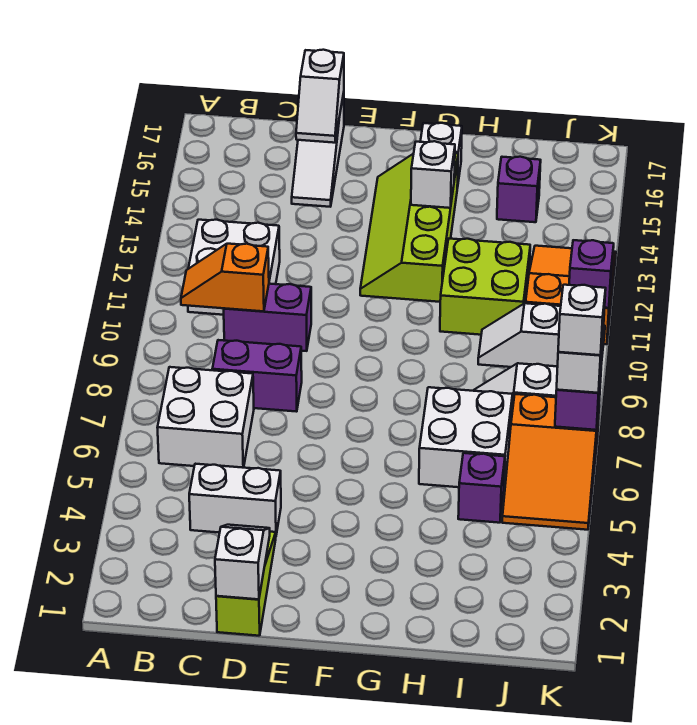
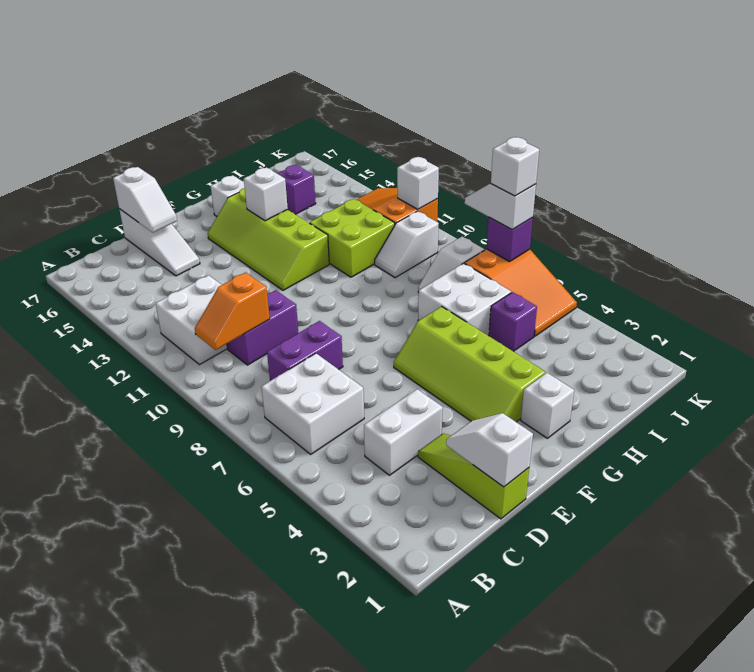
none -> lime slope F3:G6 level 1 top G
none -> white brick G2 level 1
purple brick K11 level 2 -> white brick K11 level 2

